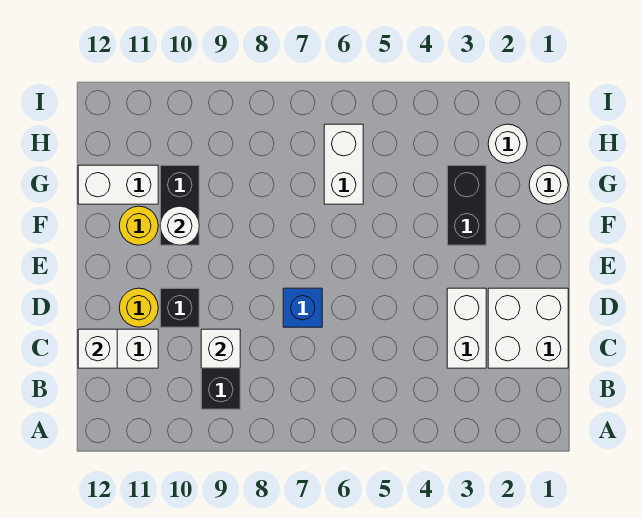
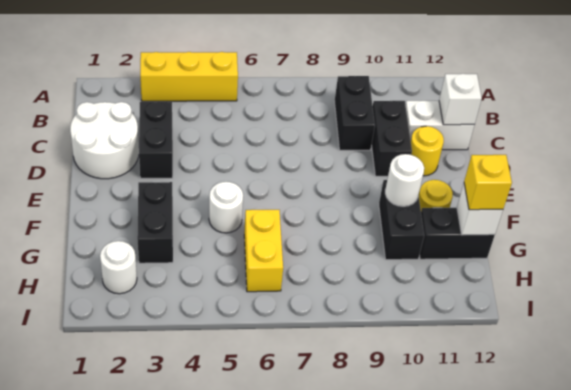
none -> yellow brick A3:A5 level 1
white brick C1:D2 level 1 -> white round brick C1:D2 level 1
white brick C3:D3 level 1 -> black brick C3:D3 level 1
white brick C9 level 2 -> white brick G12 level 2
blue brick D7 level 1 -> none
black brick D10 level 1 -> black brick C10:D10 level 1
white round brick G1 level 1 -> white round brick F5 level 1
white brick G6:H6 level 1 -> yellow brick G6:H6 level 1
white brick G11:G12 level 1 -> black brick G11:G12 level 1
none -> yellow brick G12 level 3

